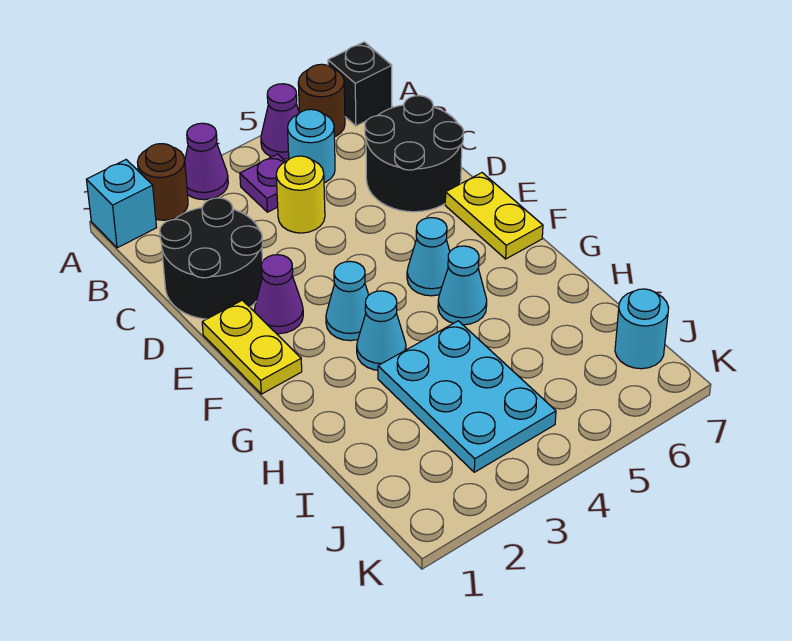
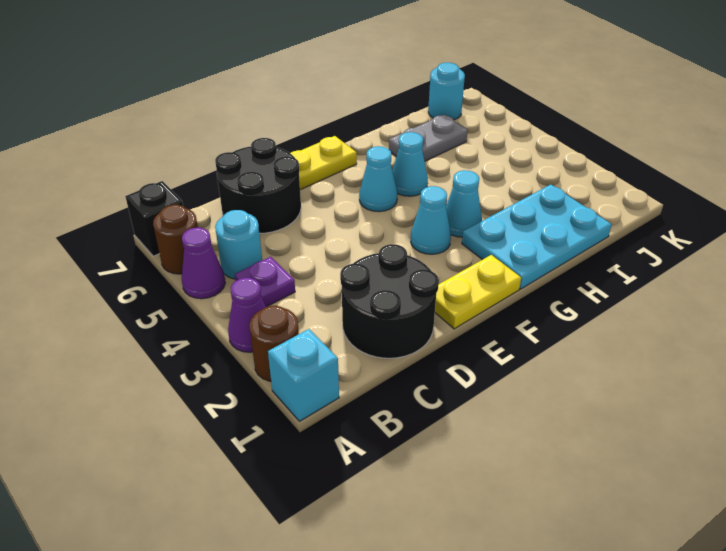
yellow round brick C4 level 1 -> none
purple cone E2 level 1 -> none
cyan plate H3:J4 level 1 -> cyan plate G1:I2 level 1
none -> grey plate H6:I6 level 1

